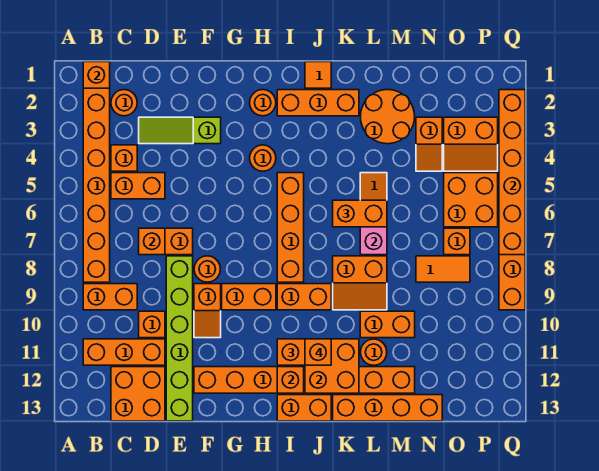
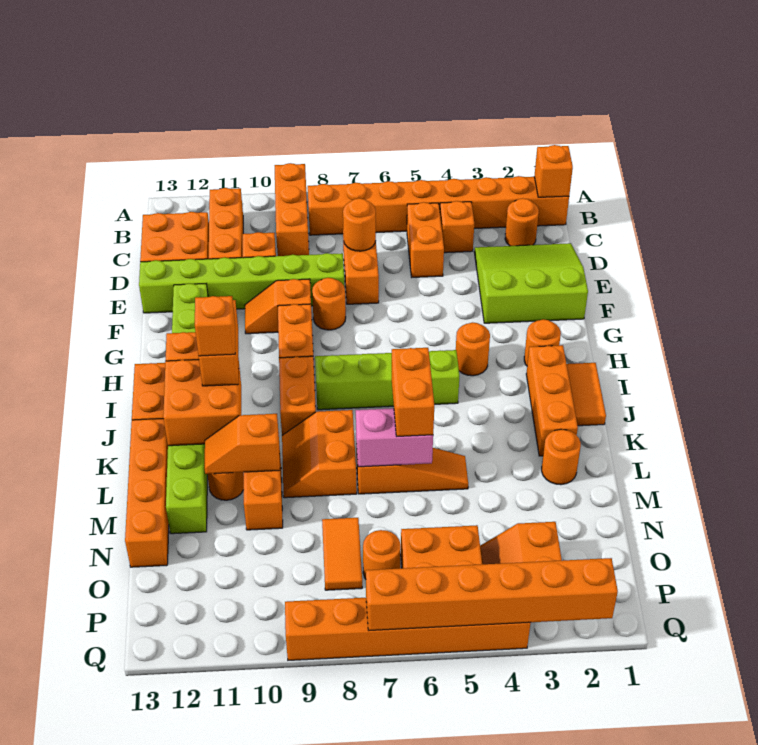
orange brick B9:C9 level 1 -> orange brick A9:C9 level 1
lime slope D3:F3 level 1 top F -> lime slope D1:F3 level 1 top F
orange brick D7 level 2 -> orange round brick D7 level 2
orange brick F12:M12 level 1 -> lime brick F12:M12 level 1
orange brick I5:I8 level 1 -> lime brick I5:I8 level 1
orange tile J1 level 1 -> orange tile I1:J1 level 1
orange round brick L2:M3 level 1 -> orange round brick L2 level 1
orange slope N3:N4 level 1 top 3 -> orange slope L10:L11 level 2 top 10
orange brick O7 level 1 -> orange round brick O7 level 1

